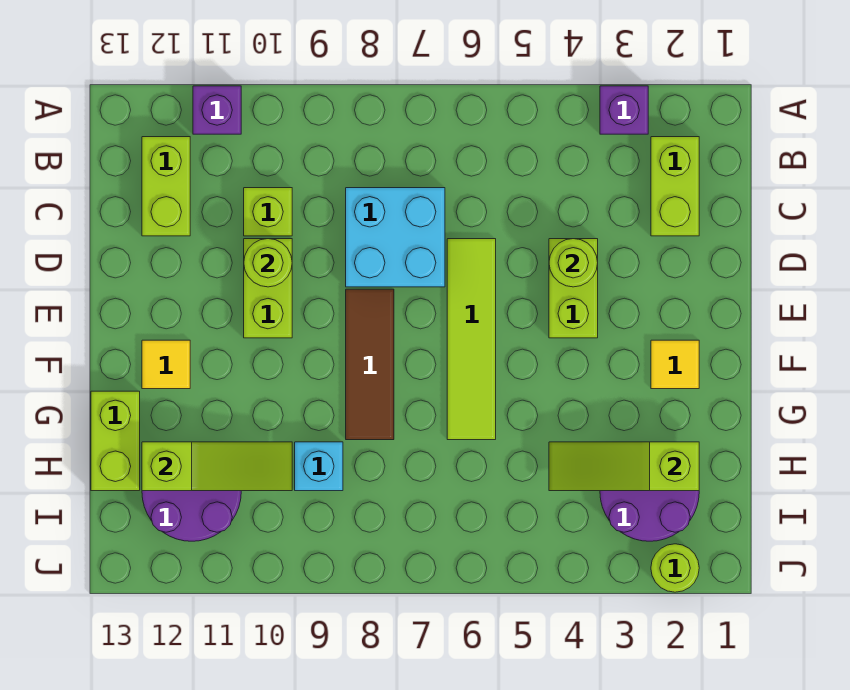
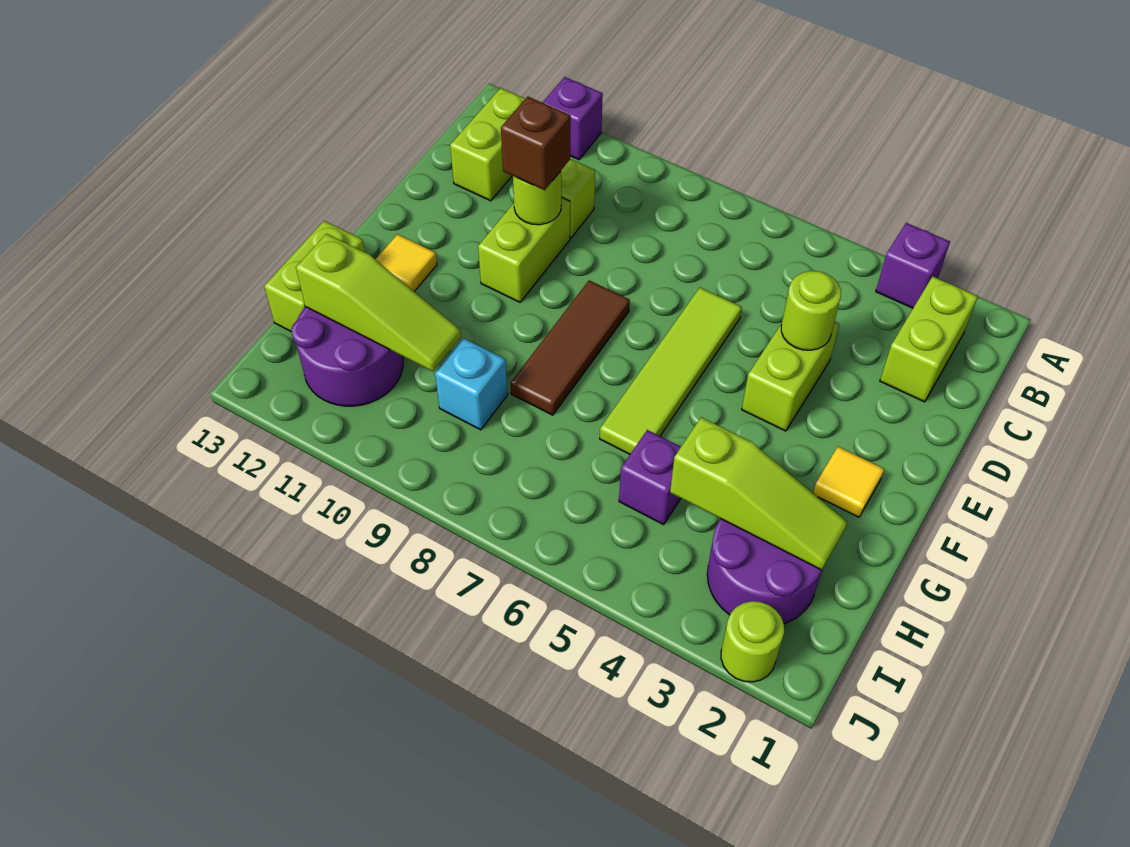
cyan brick C7:D8 level 1 -> none
none -> brown brick D10 level 3
lime slope H2:H4 level 2 top 2 -> lime slope H2:H4 level 2 top 4
none -> purple brick H5 level 1

